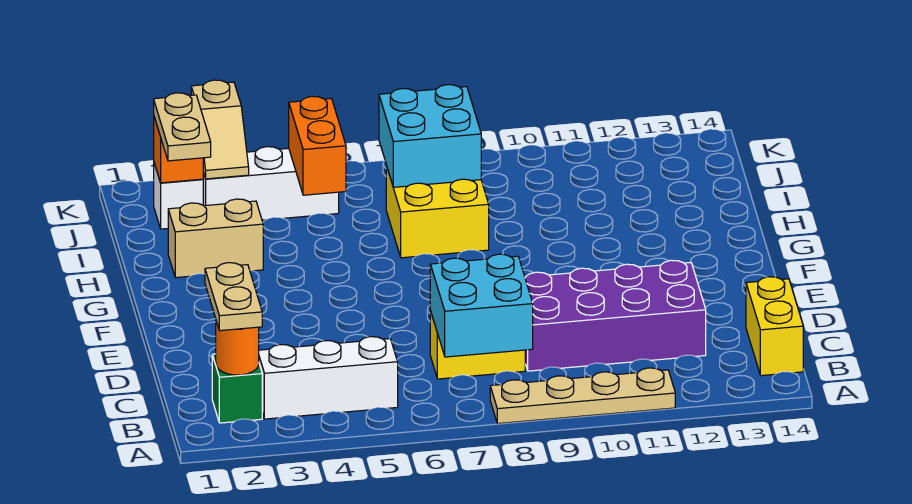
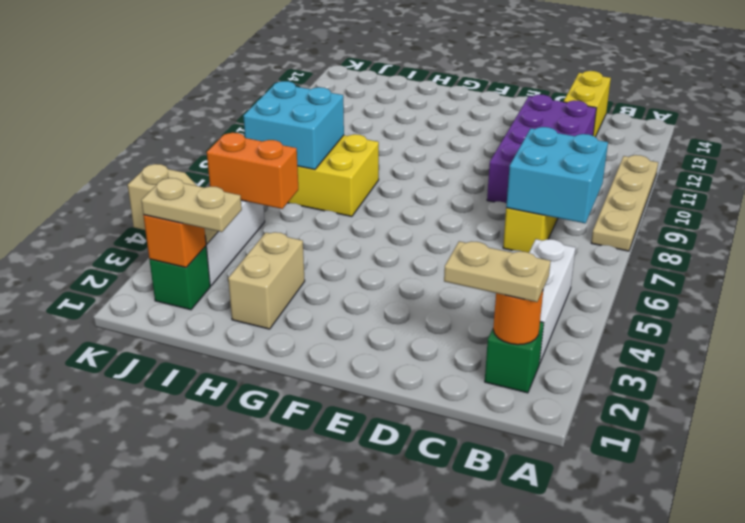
yellow brick B14:C14 level 1 -> yellow brick C13:C14 level 1
white brick J2 level 1 -> green brick J2 level 1

